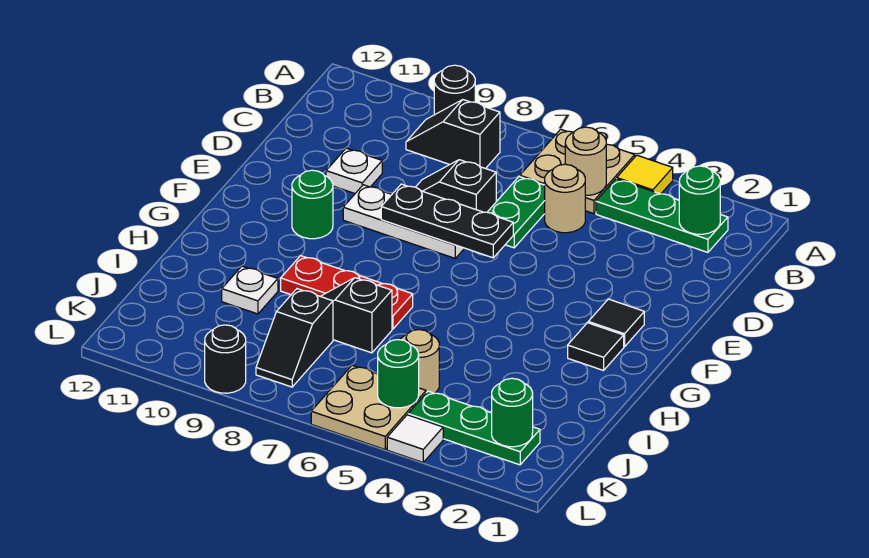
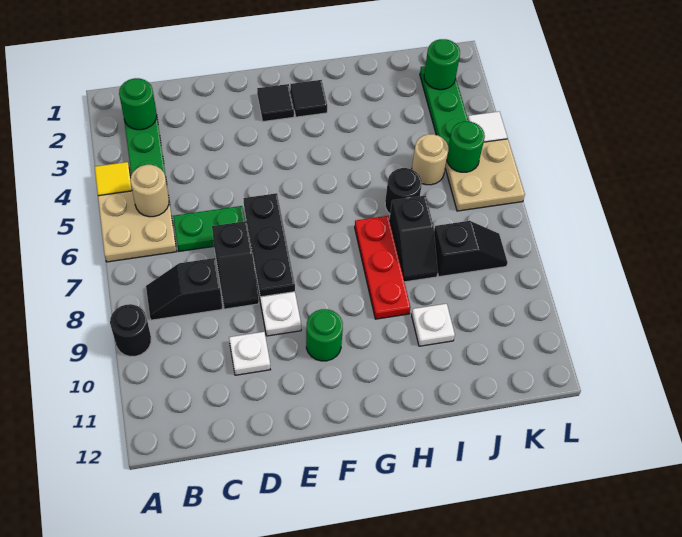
black slope B8:B9 level 1 top 8 -> black slope B8:C8 level 1 top C
tan round brick C5 level 1 -> none
black round brick L9 level 1 -> black round brick I6 level 1

